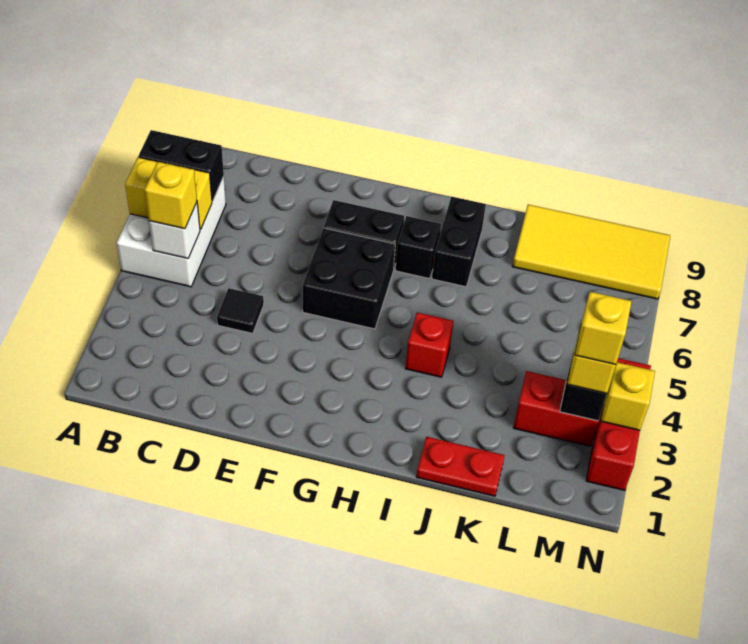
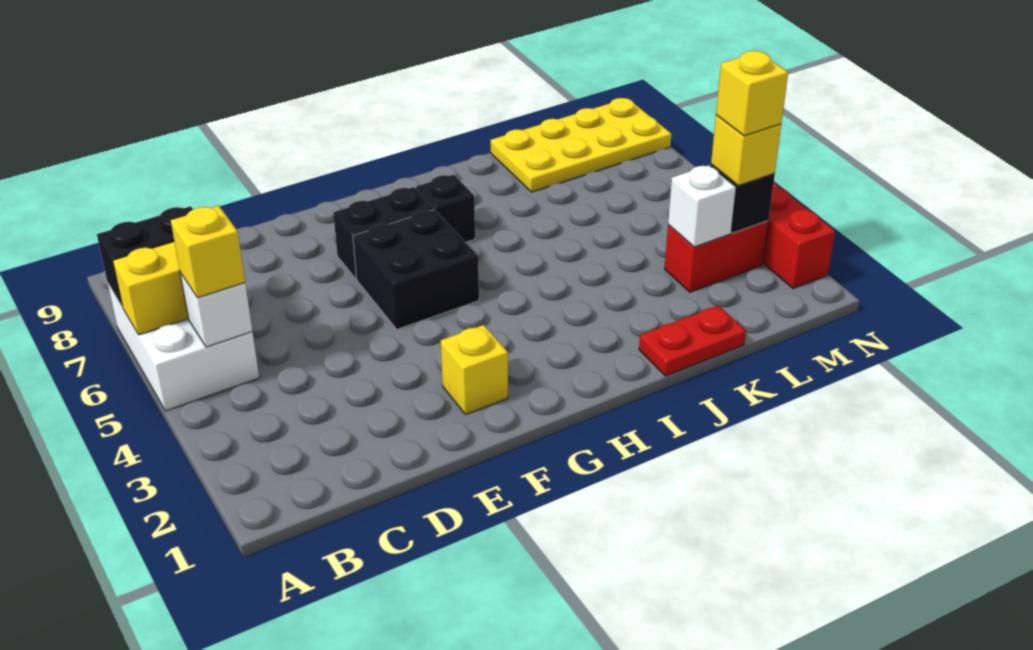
black tile D4 level 1 -> none
red brick I4 level 1 -> none
black brick I7:I8 level 1 -> none
yellow tile K8:N9 level 1 -> yellow plate K8:N9 level 1
none -> white brick L3 level 2
yellow brick N3 level 2 -> yellow brick F2 level 1

